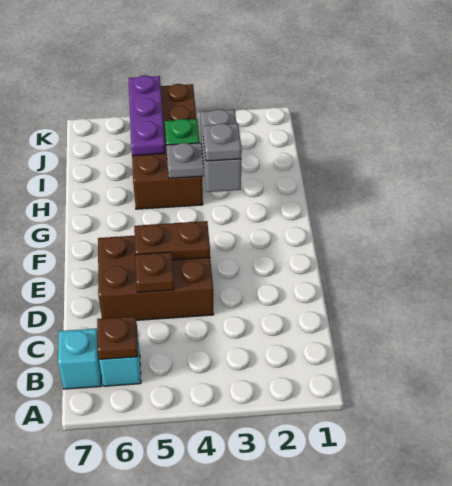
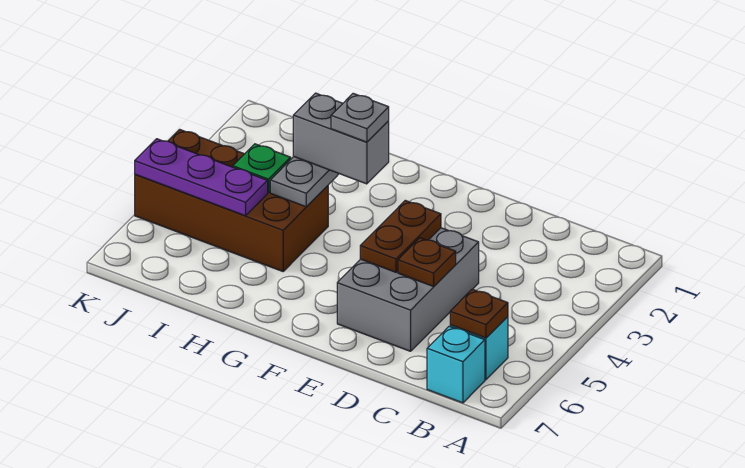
brown brick D4:E6 level 1 -> grey brick D4:E6 level 1

